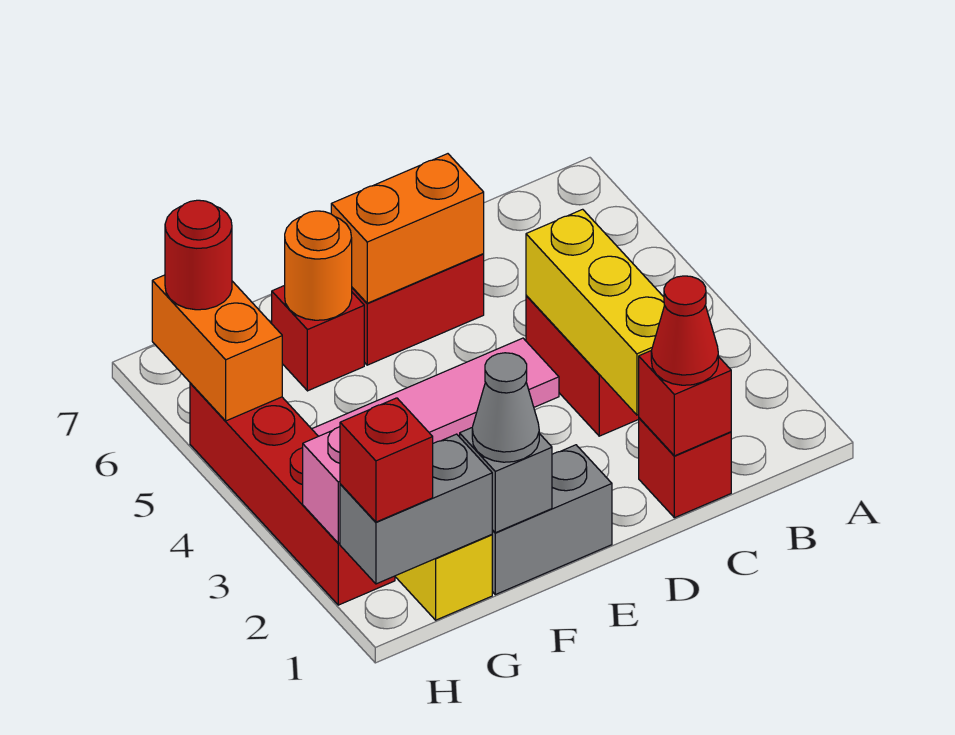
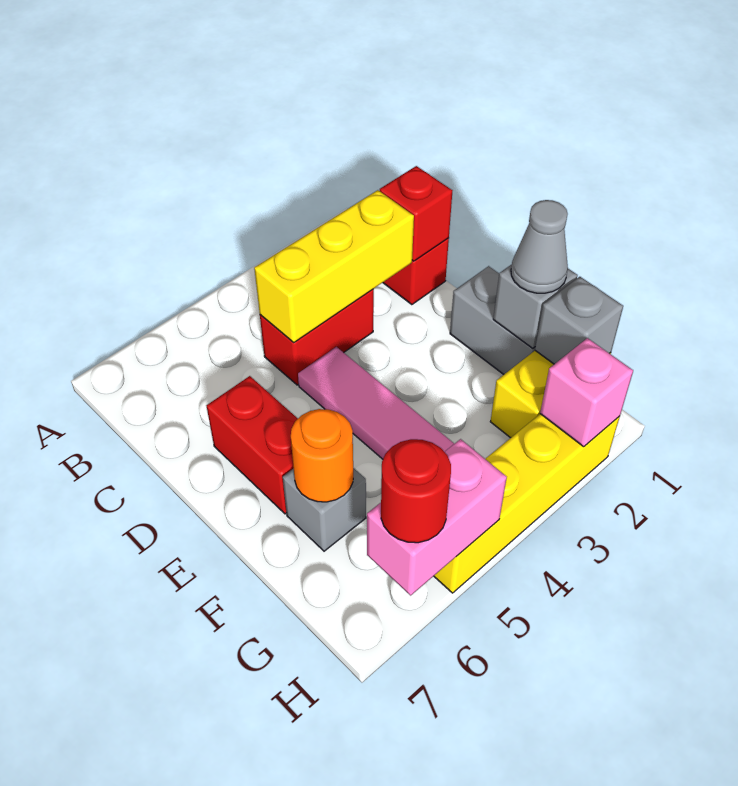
red cone C1 level 3 -> none
orange brick D6:E6 level 2 -> none
red brick F6 level 1 -> grey brick F6 level 1
grey brick G1:H1 level 2 -> grey brick G1 level 2
red brick H1 level 3 -> none
red brick H2:H5 level 1 -> yellow brick H2:H5 level 1
orange brick H5:H6 level 2 -> pink brick H5:H6 level 2

